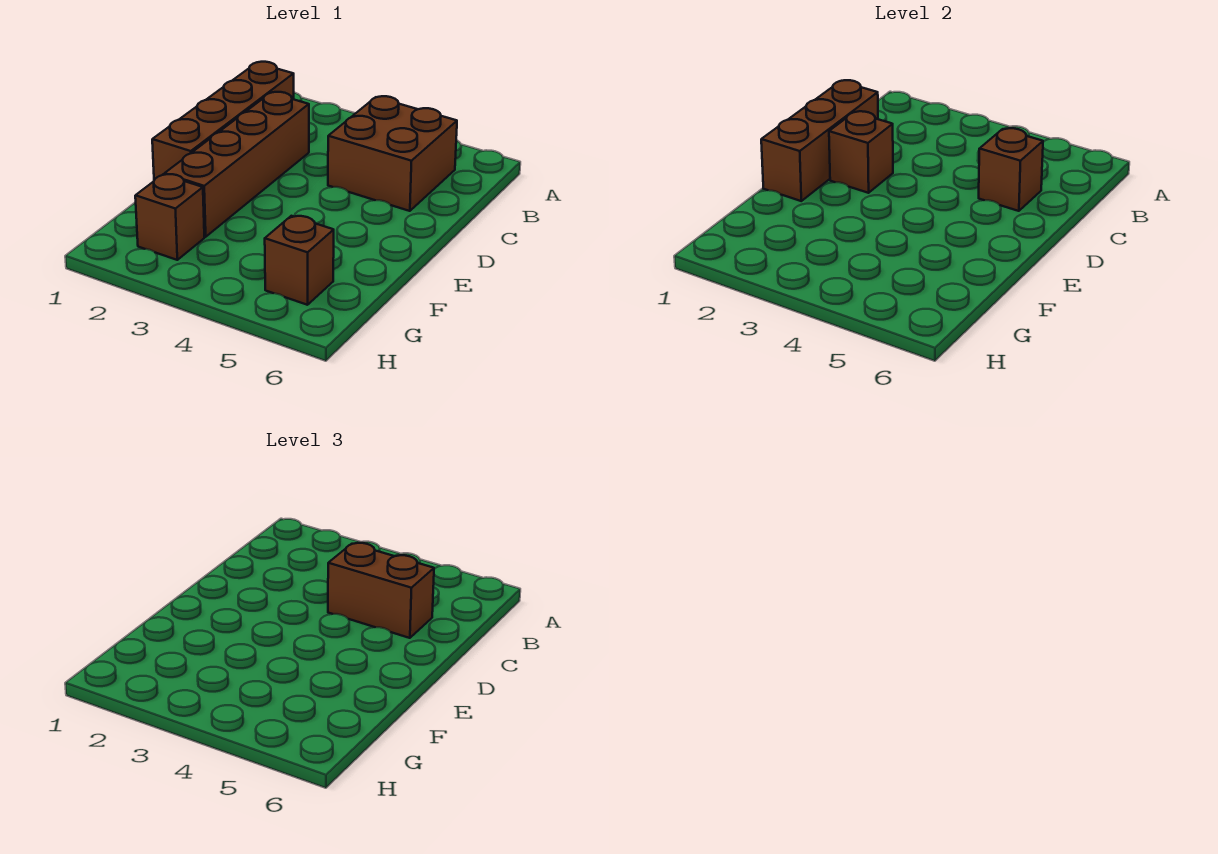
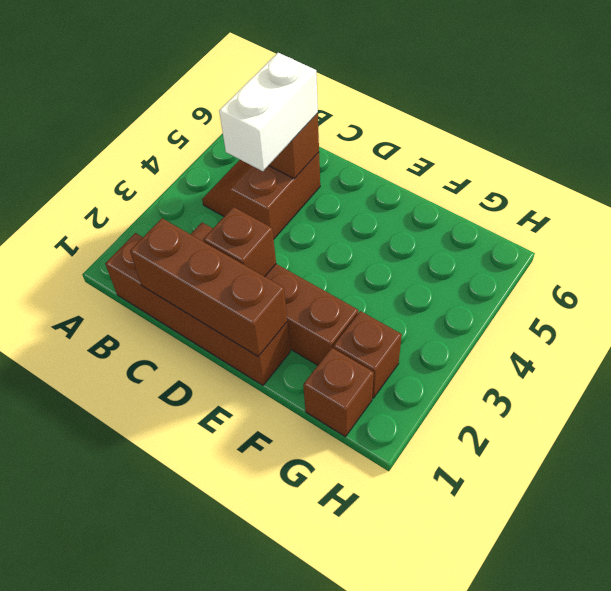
brown brick B4:C5 level 1 -> brown slope B4:C5 level 1 top C
brown brick C4:C5 level 3 -> white brick C4:C5 level 3
brown brick G5 level 1 -> brown brick G1 level 1

